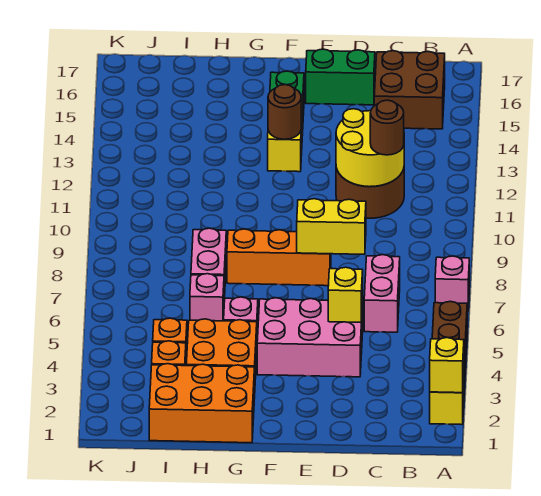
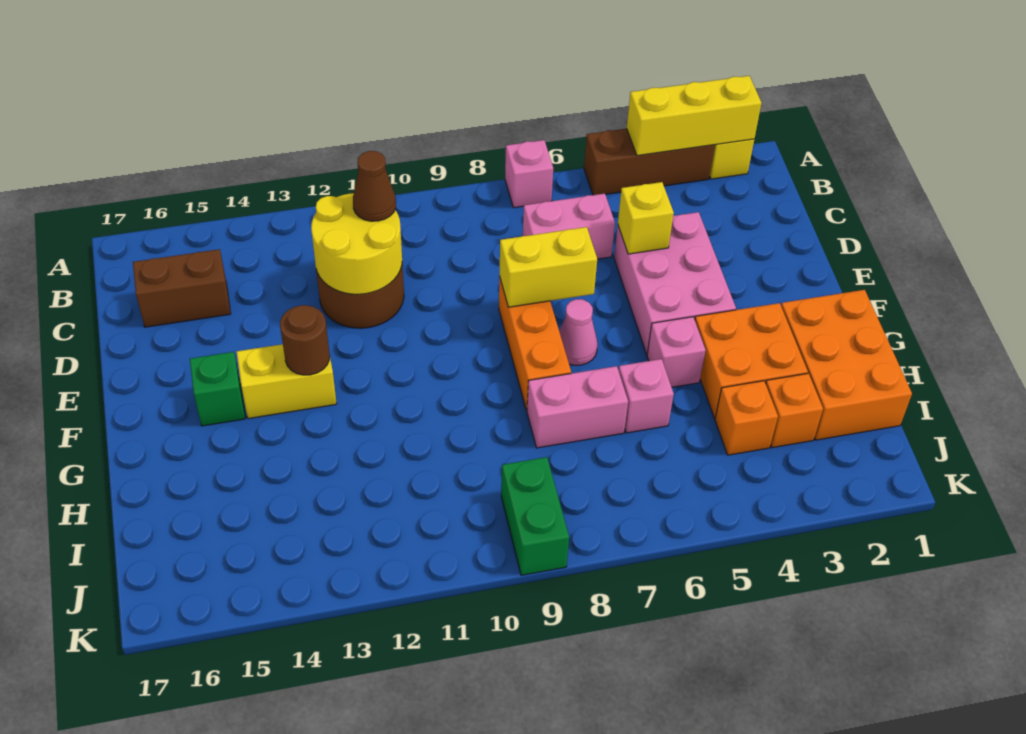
yellow brick A2 level 2 -> yellow brick A2:A4 level 2
brown brick B15:C16 level 1 -> brown brick C15:C16 level 1
brown round brick C11 level 3 -> brown cone C11 level 3
yellow brick D8:E8 level 2 -> yellow brick E7:E8 level 2
green brick D16:E16 level 1 -> green brick J9:K9 level 1
none -> pink cone F7 level 1

